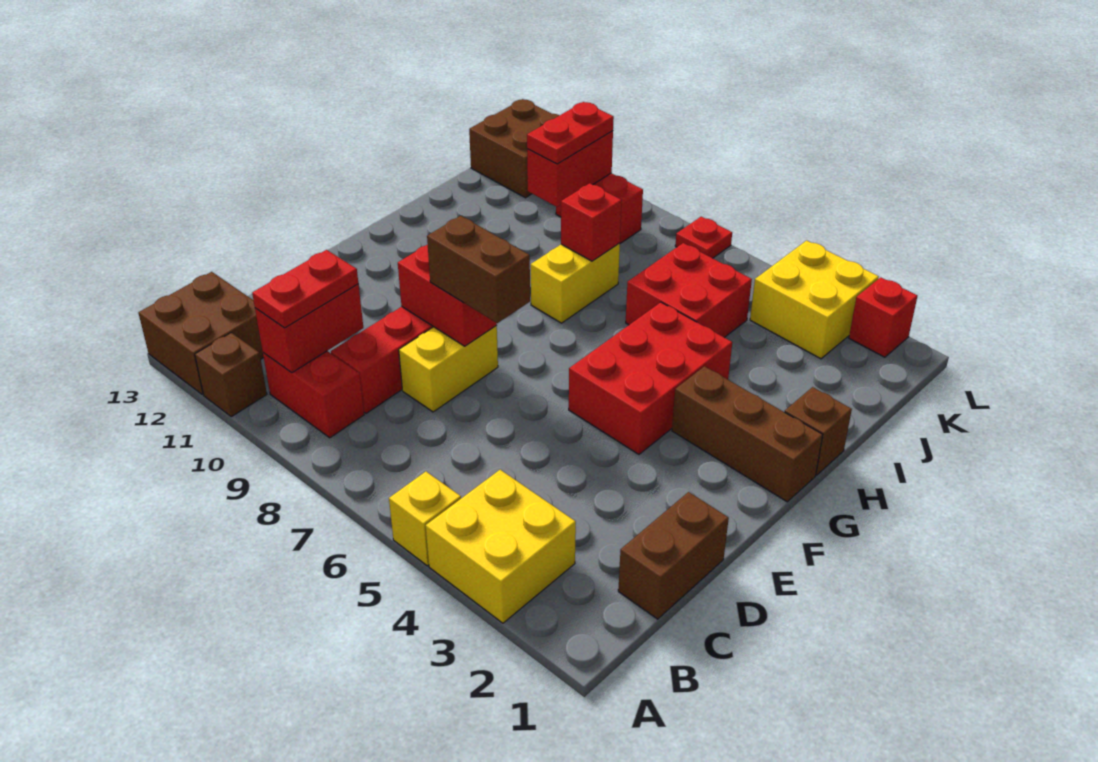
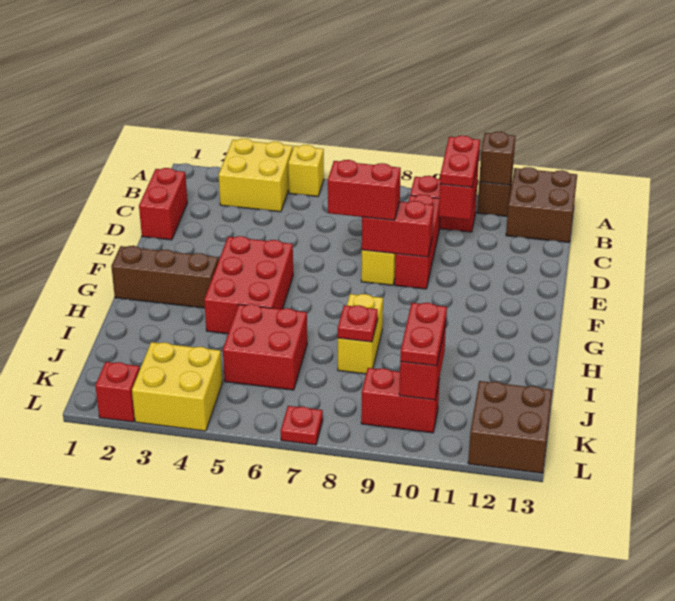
brown brick C1:D1 level 1 -> red brick C1:D1 level 1
brown brick E7:E8 level 3 -> red brick E7:E8 level 3
brown brick H1 level 1 -> brown brick A11 level 2
red brick I8 level 2 -> red plate I8 level 2

